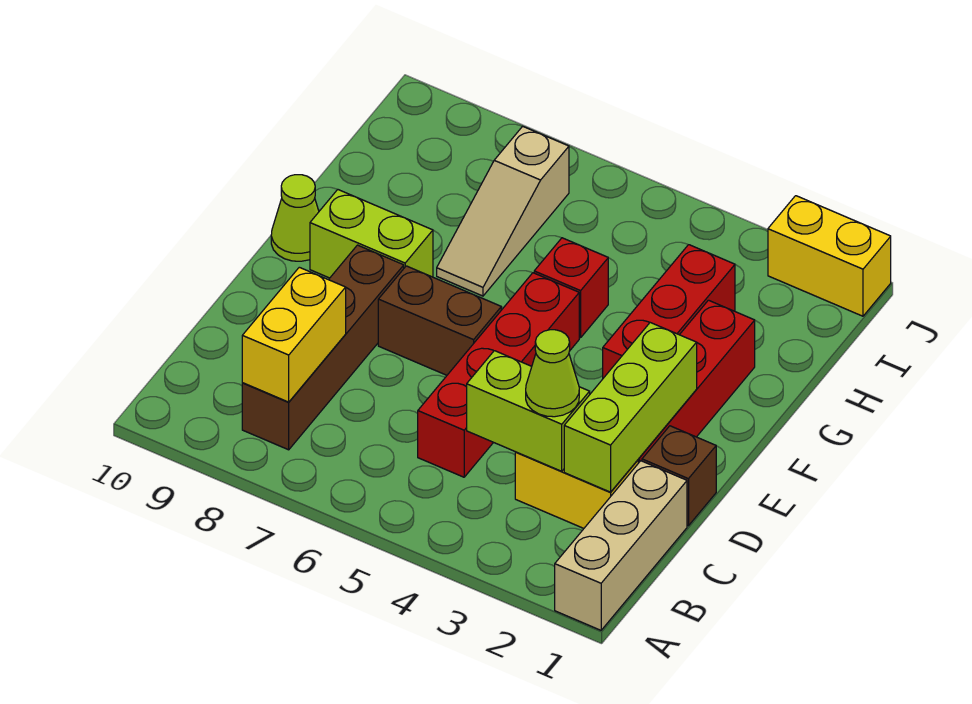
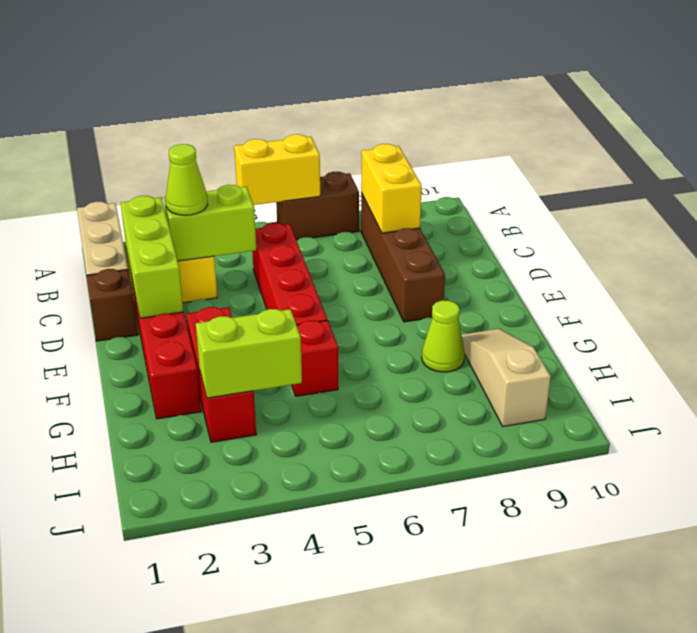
brown brick E6:E7 level 1 -> brown brick A6:A7 level 1
lime brick F8:F9 level 1 -> lime brick H3:H4 level 2
lime cone F10 level 1 -> lime cone G8 level 1
tan slope G7:I7 level 1 top I -> tan slope G9:I9 level 1 top I
yellow brick J1:J2 level 1 -> yellow brick A5:A6 level 2

